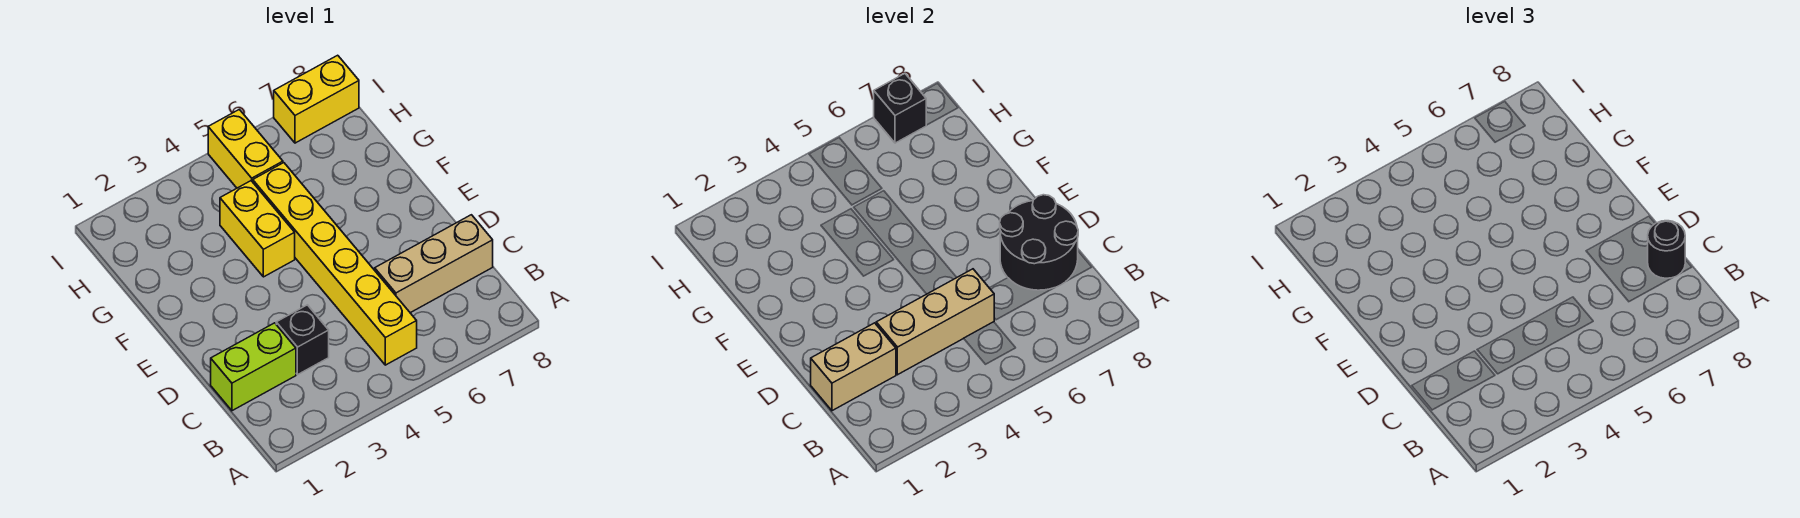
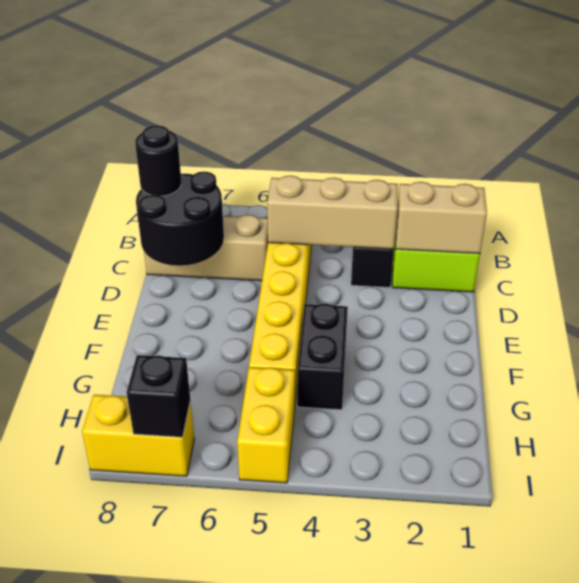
yellow brick F4:G4 level 1 -> black brick F4:G4 level 1

